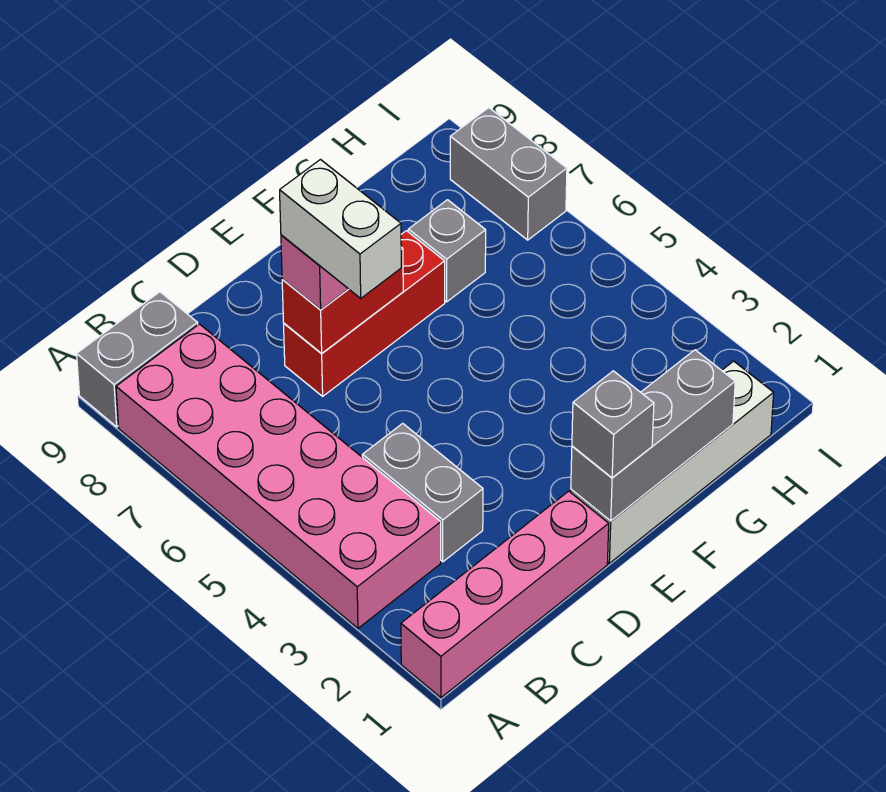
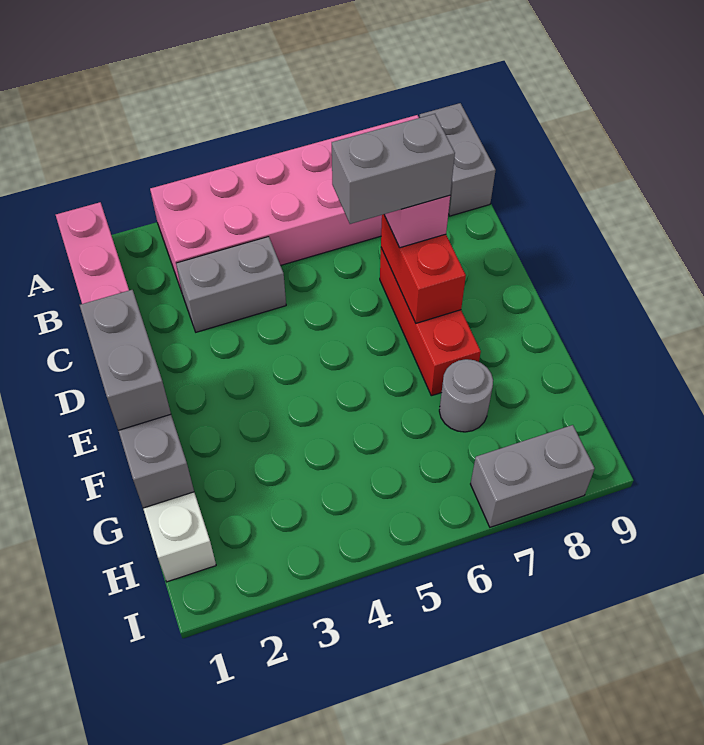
white brick D6:D7 level 4 -> grey brick D6:D7 level 4
grey brick E1 level 3 -> grey brick E1:F1 level 3
grey brick G7 level 1 -> grey round brick G7 level 1

